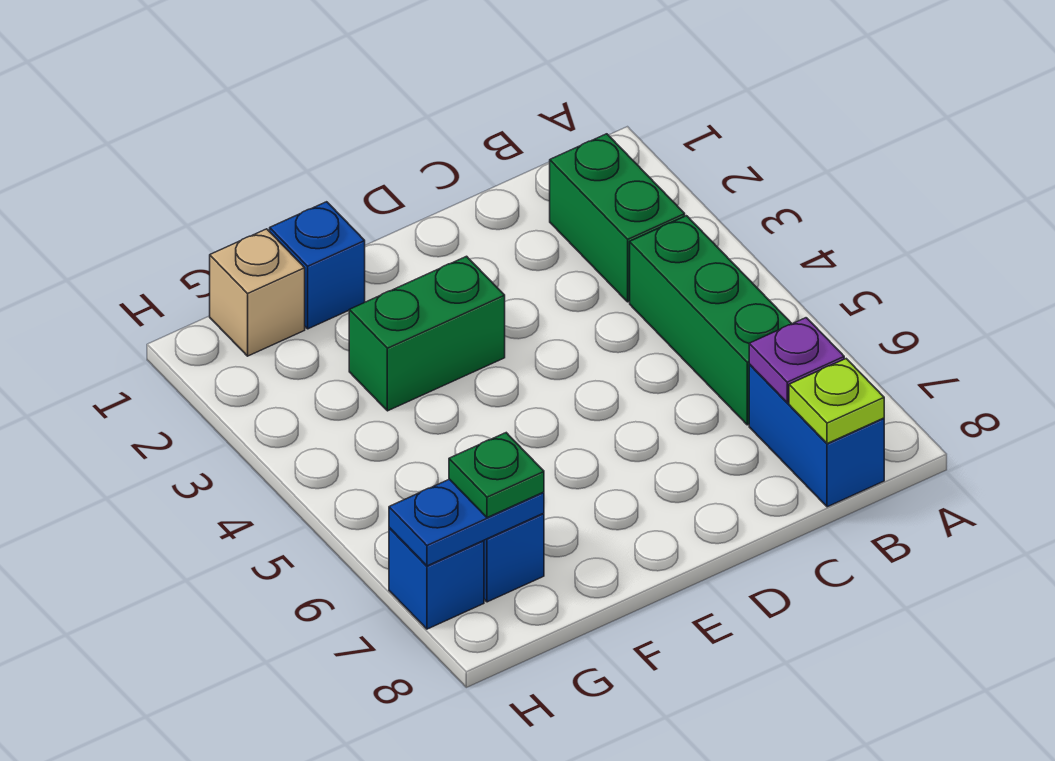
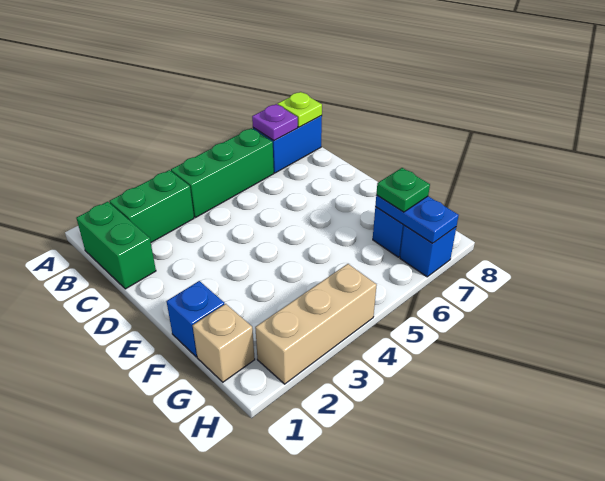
green brick E3:F3 level 1 -> green brick B1:C1 level 1
none -> tan brick H2:H4 level 1

